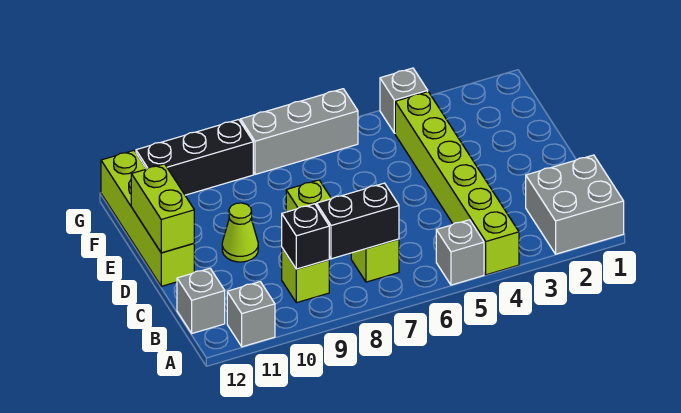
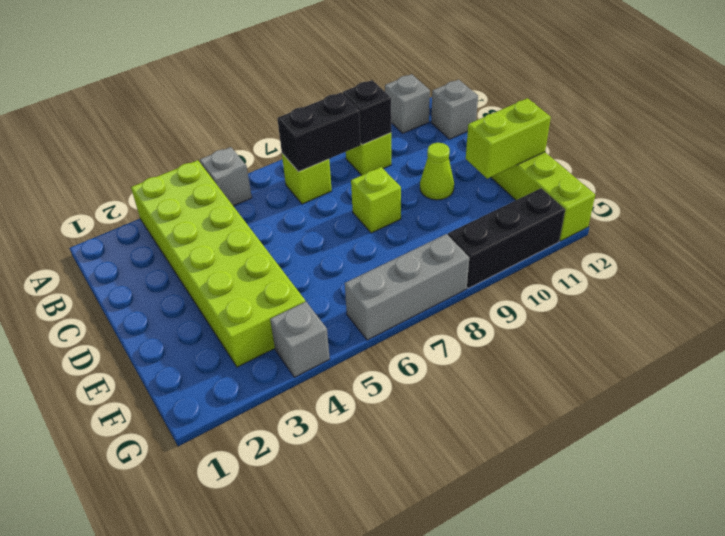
grey brick A1:B2 level 1 -> none
lime brick A4:F4 level 1 -> lime brick A3:F4 level 1
lime brick D12:E12 level 2 -> lime brick E11:E12 level 2

